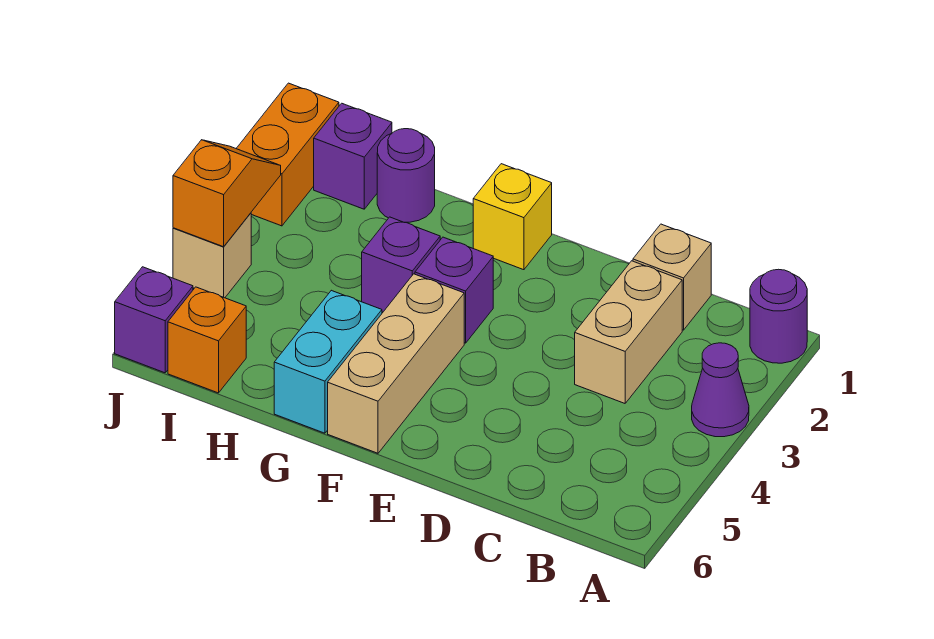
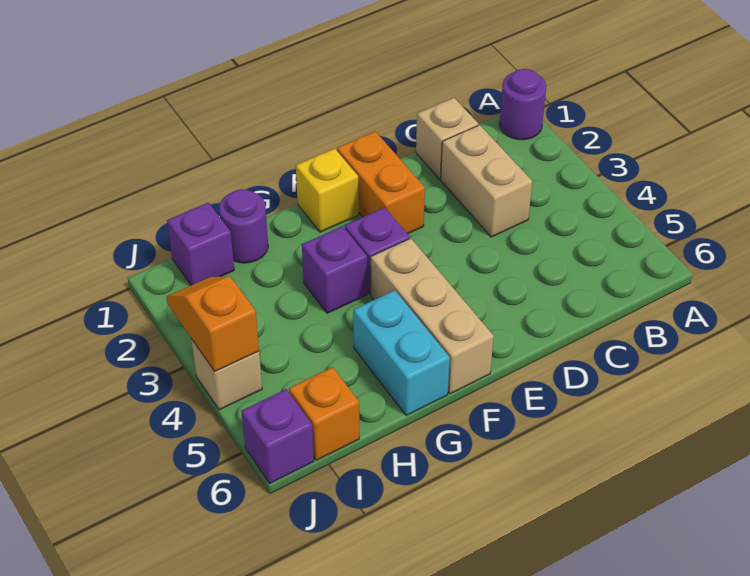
purple cone A3 level 1 -> none
orange brick J1:J2 level 1 -> orange brick E1:E2 level 1

